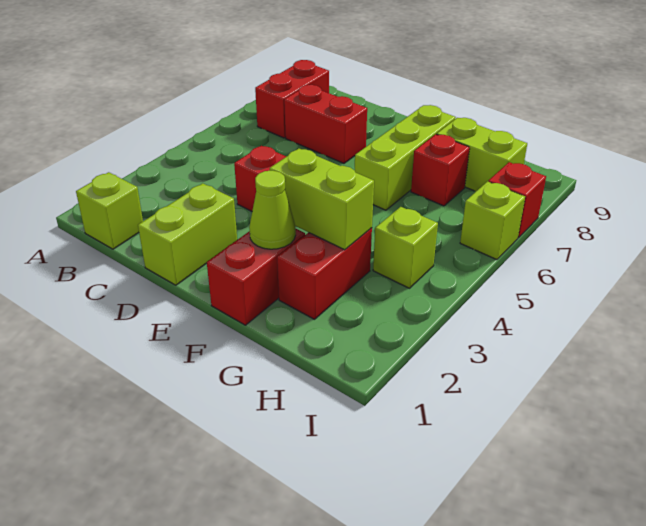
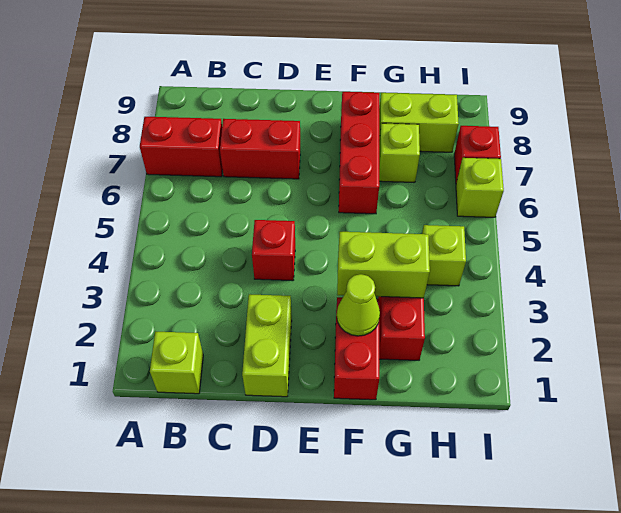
red brick B7:B8 level 1 -> red brick A7:B7 level 1
lime brick F6:F8 level 1 -> red brick F6:F8 level 1
red brick G7 level 1 -> lime brick G7 level 1

